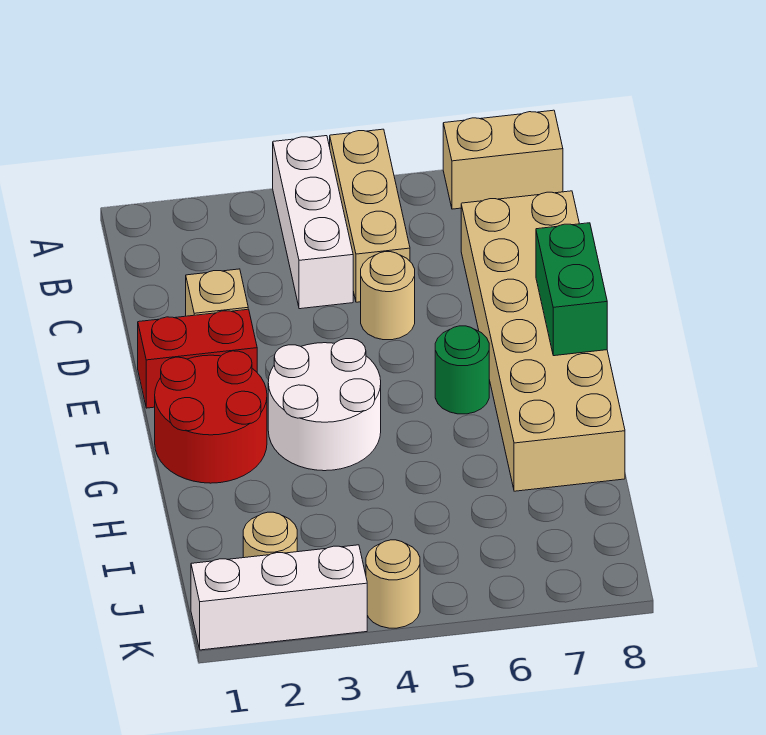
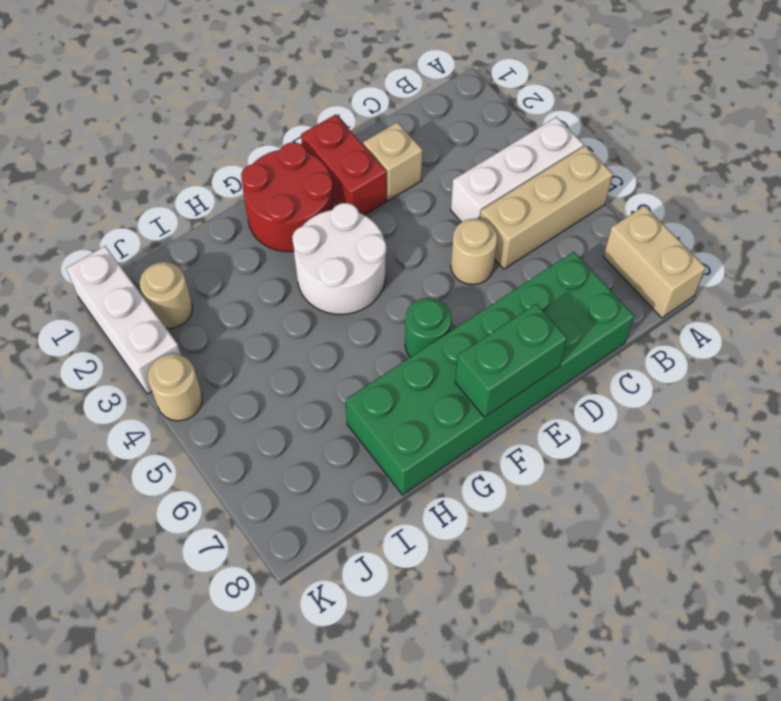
tan brick C7:H8 level 1 -> green brick C7:H8 level 1

